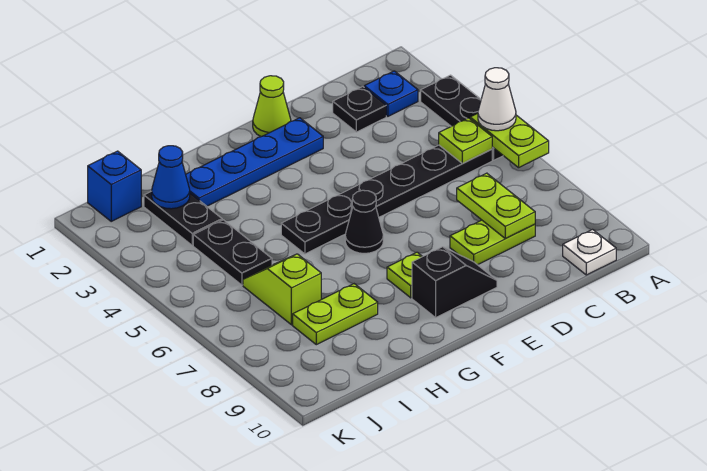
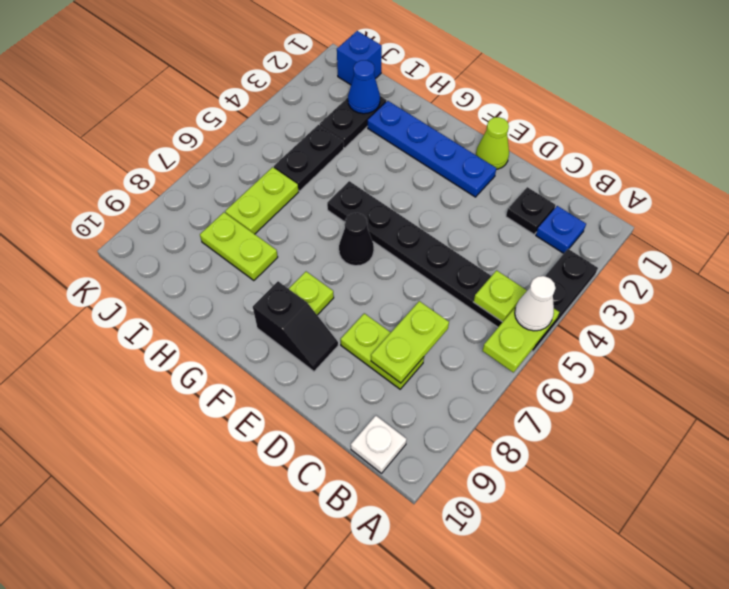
lime slope I6:I7 level 1 top 7 -> lime plate I6:I7 level 1

